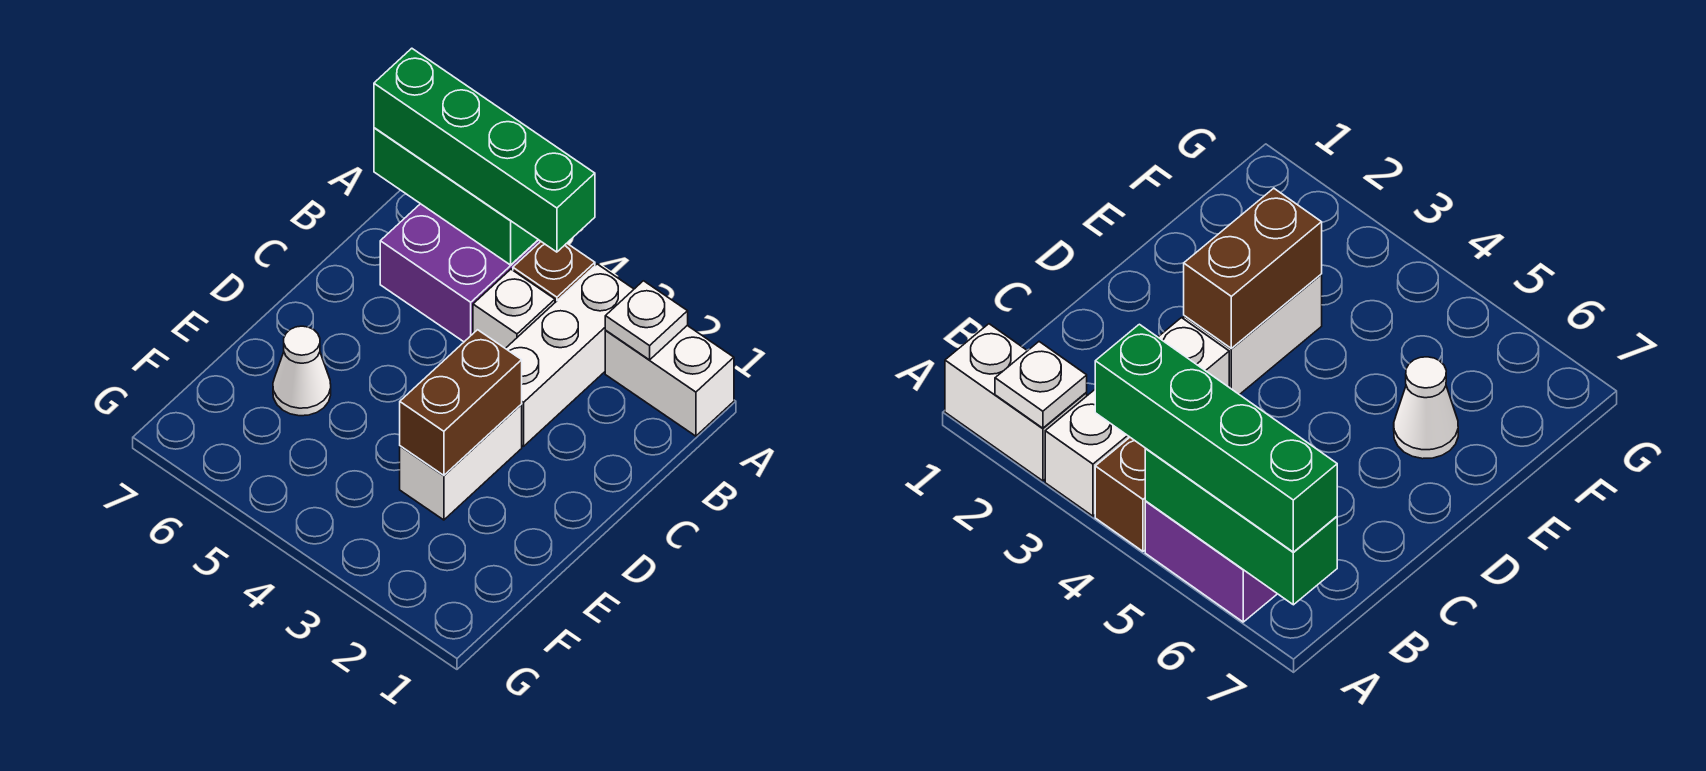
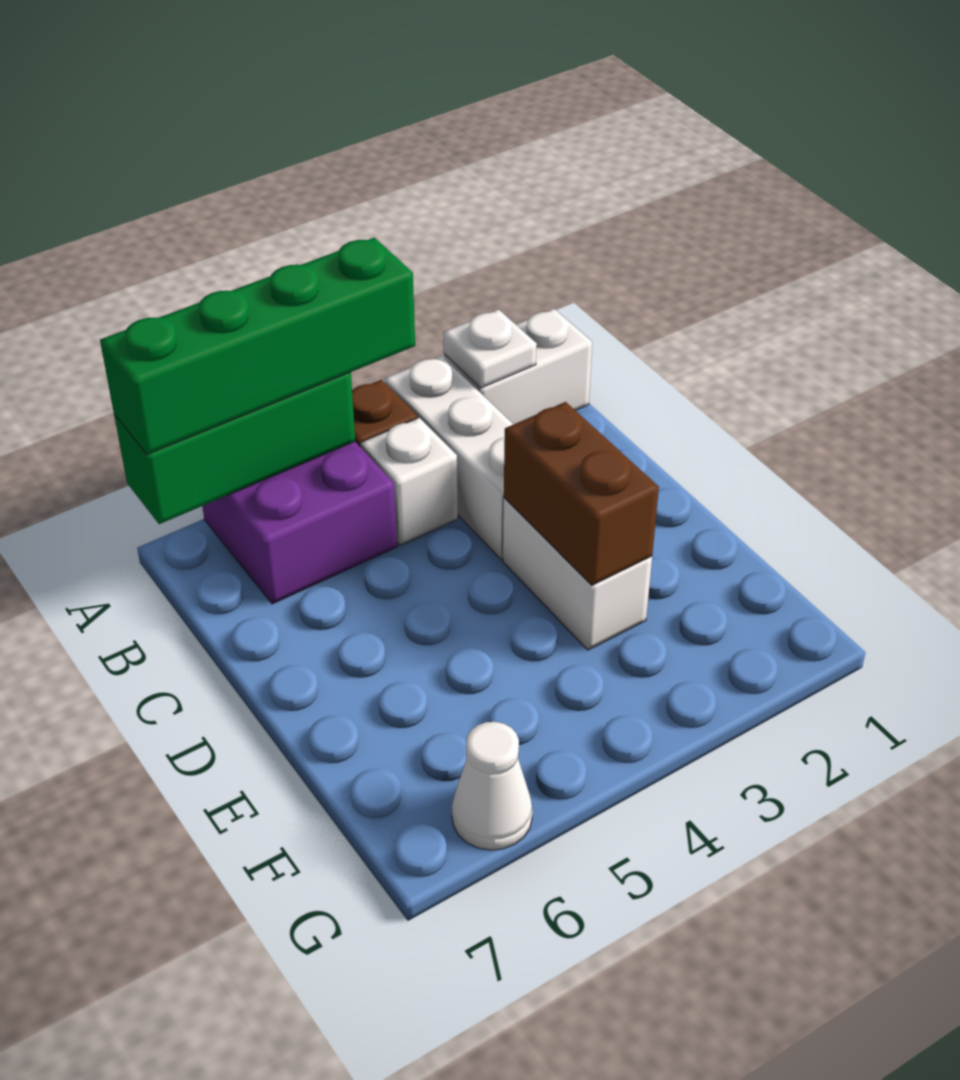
white cone E6 level 1 -> white cone G6 level 1

